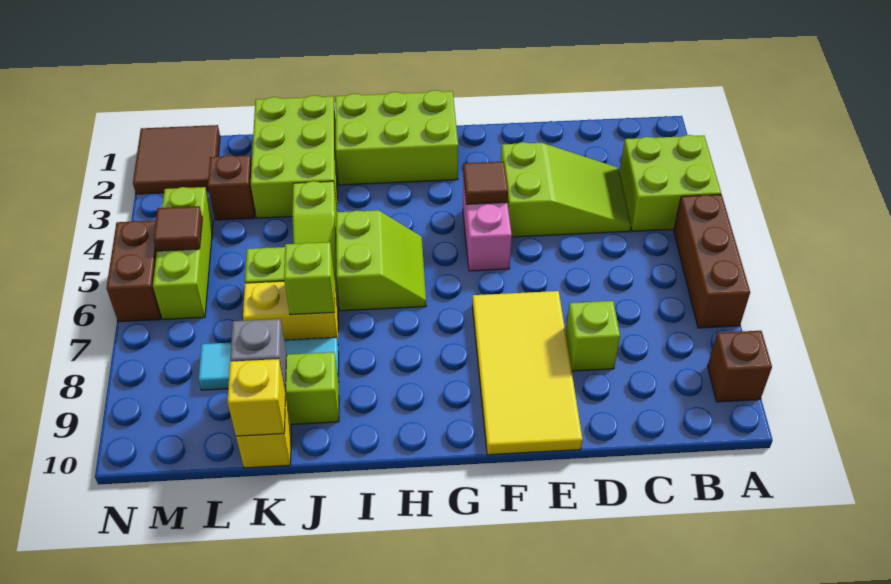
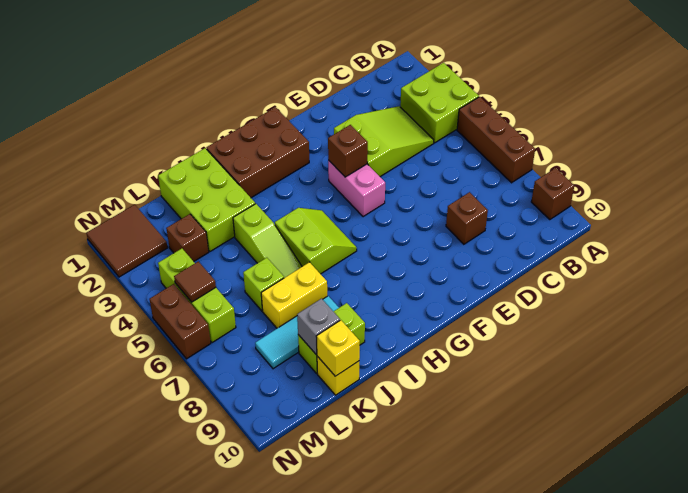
lime brick D8 level 1 -> brown brick D8 level 1
yellow tile E7:F10 level 1 -> none
brown tile F4 level 2 -> brown brick F4 level 2
lime brick G1:I2 level 1 -> brown brick G1:I2 level 1
lime brick J7 level 2 -> none

